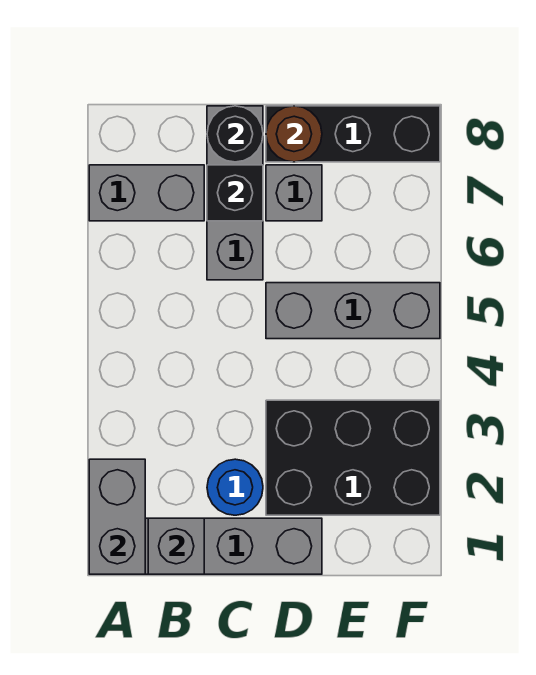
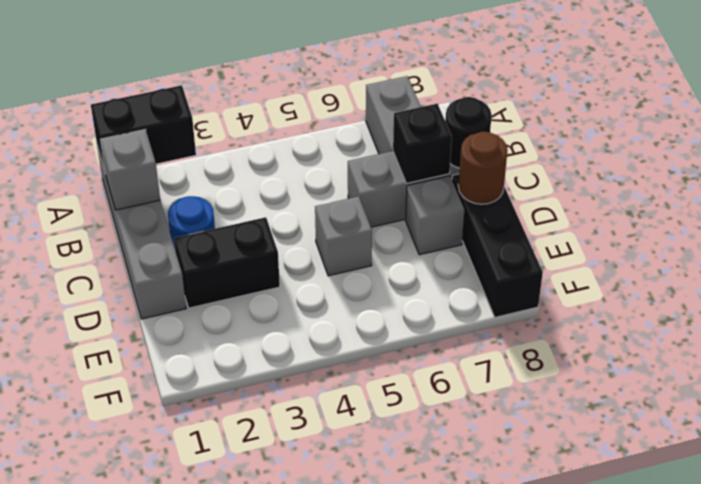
grey brick A1:A2 level 2 -> black brick A1:A2 level 2
black brick D2:F3 level 1 -> black brick D2:D3 level 1
grey brick D5:F5 level 1 -> grey brick D5 level 1

